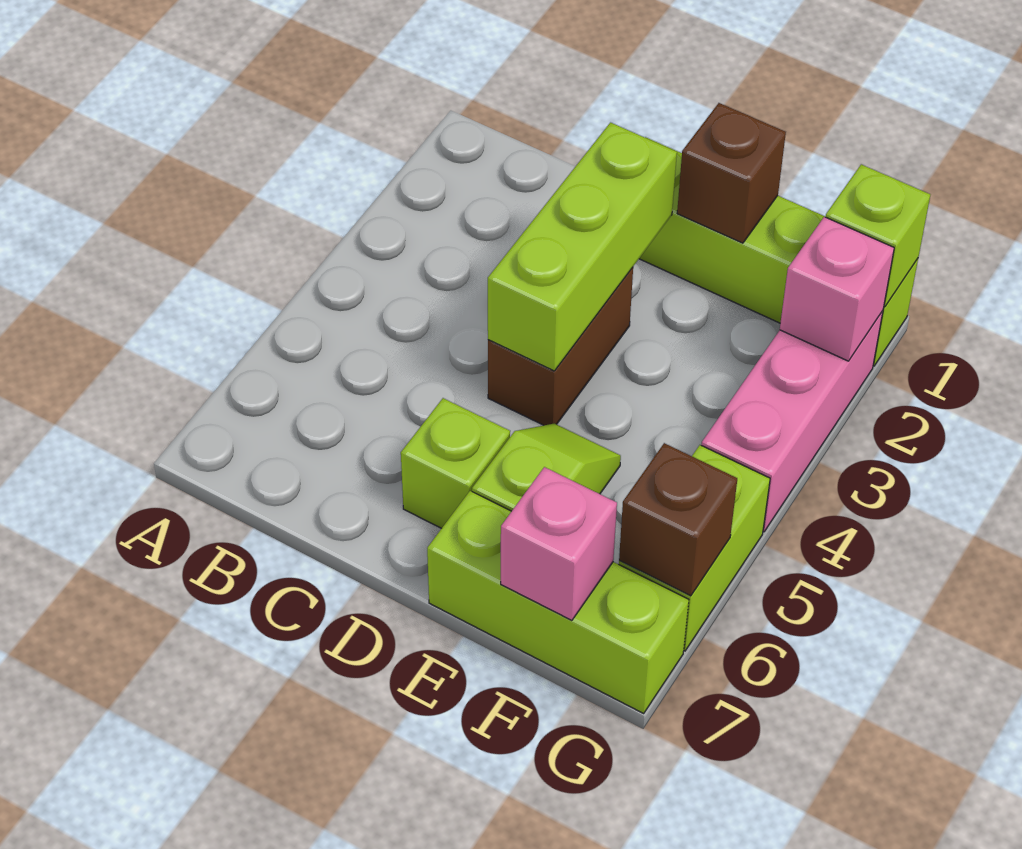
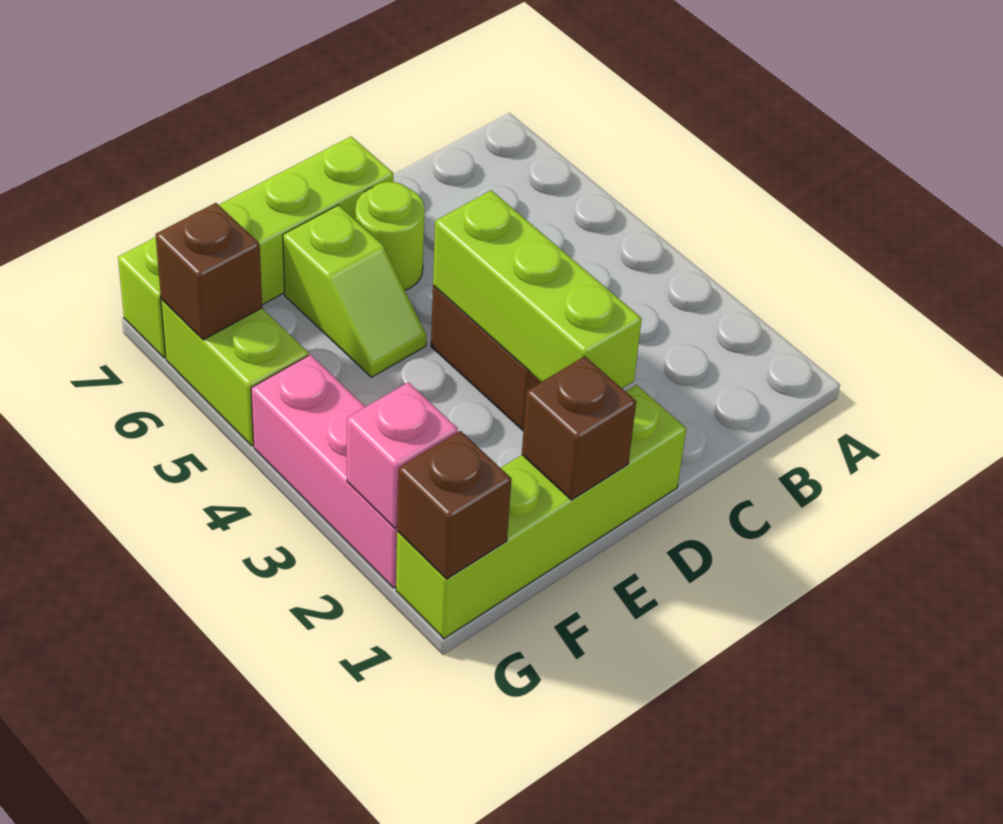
lime brick D6 level 1 -> lime round brick D6 level 1
lime brick E7:G7 level 1 -> lime brick D7:G7 level 1
pink brick F7 level 2 -> none
lime brick G1 level 2 -> brown brick G1 level 2

